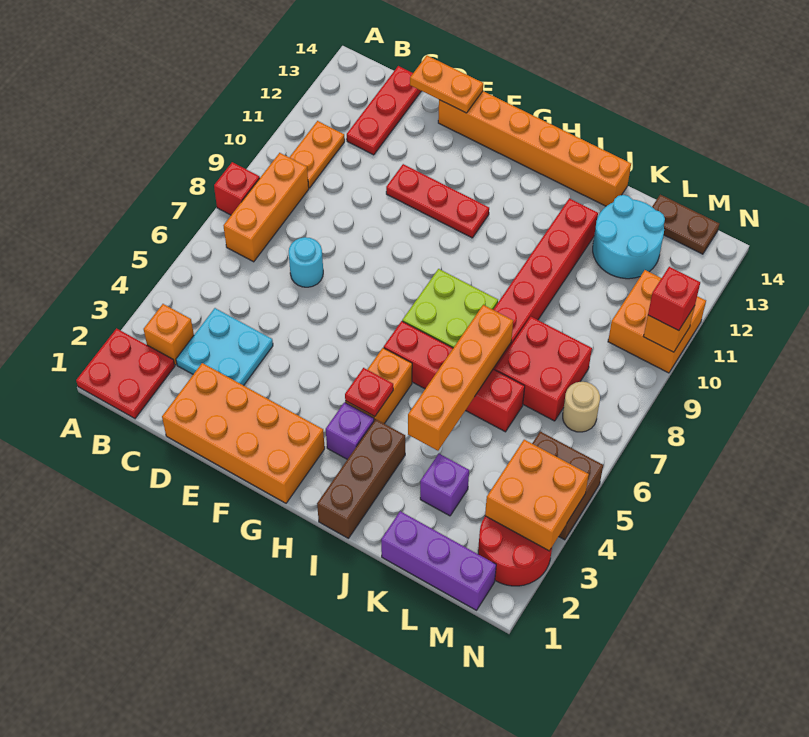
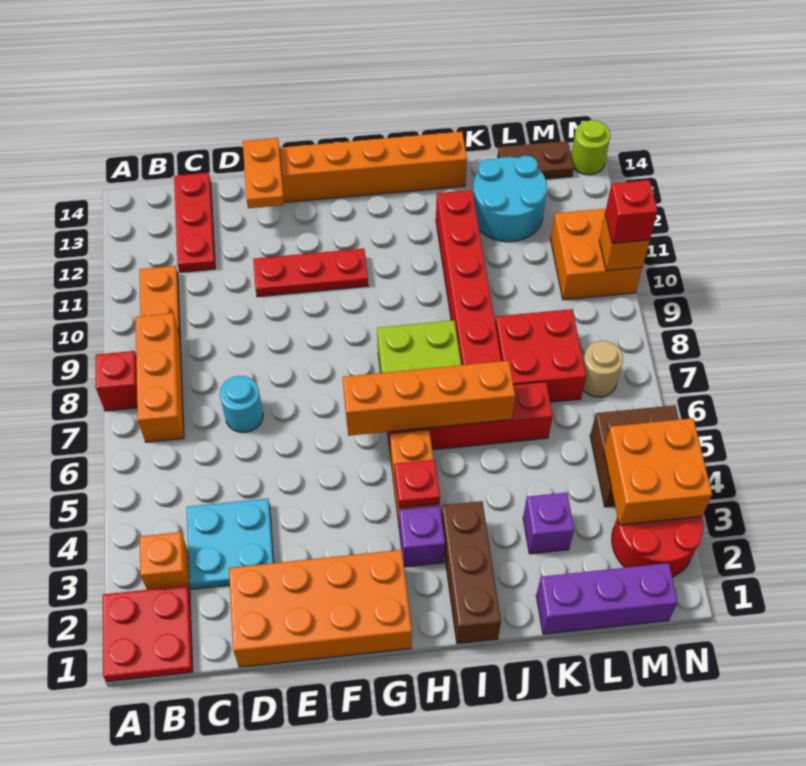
orange plate D14:E14 level 2 -> orange plate E13:E14 level 2
orange brick J4:J7 level 2 -> orange brick G6:J6 level 2
none -> lime round brick N14 level 1

